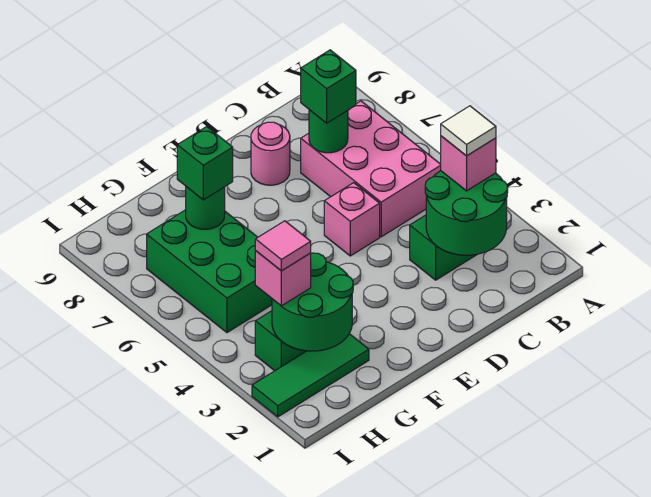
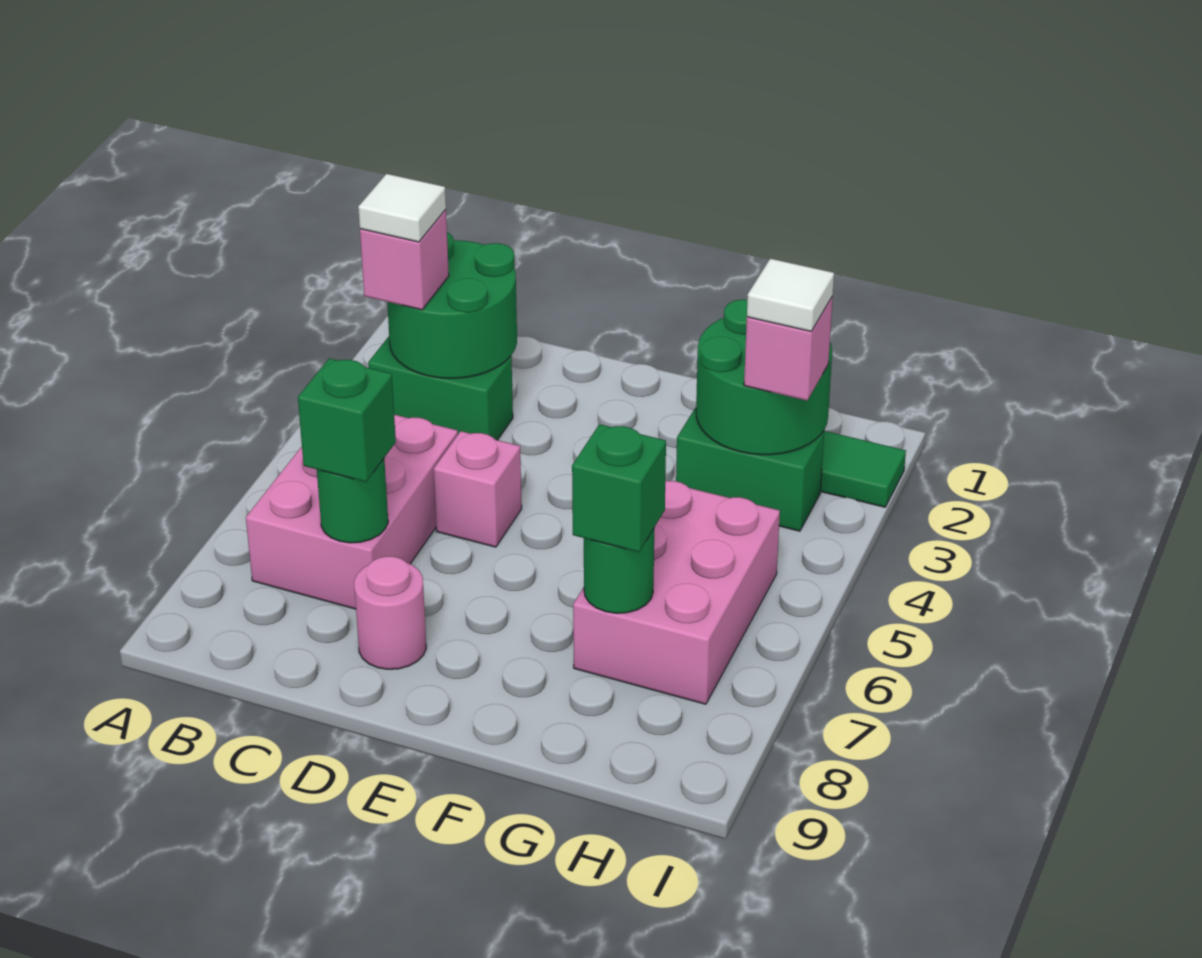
green brick G5:H7 level 1 -> pink brick G5:H7 level 1
pink tile H3 level 4 -> white tile H3 level 4

